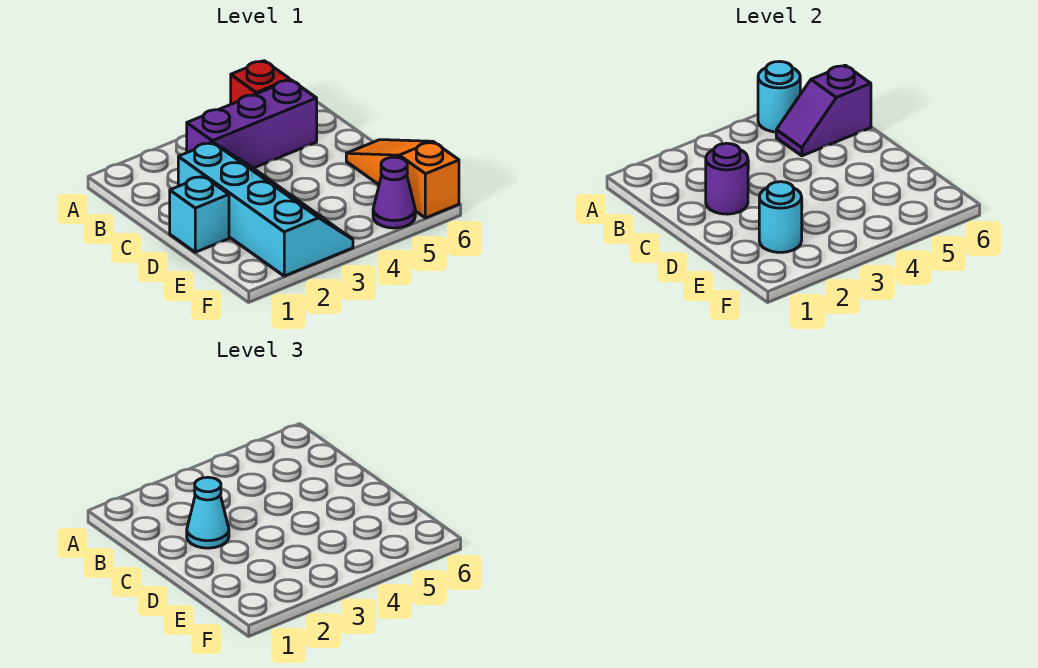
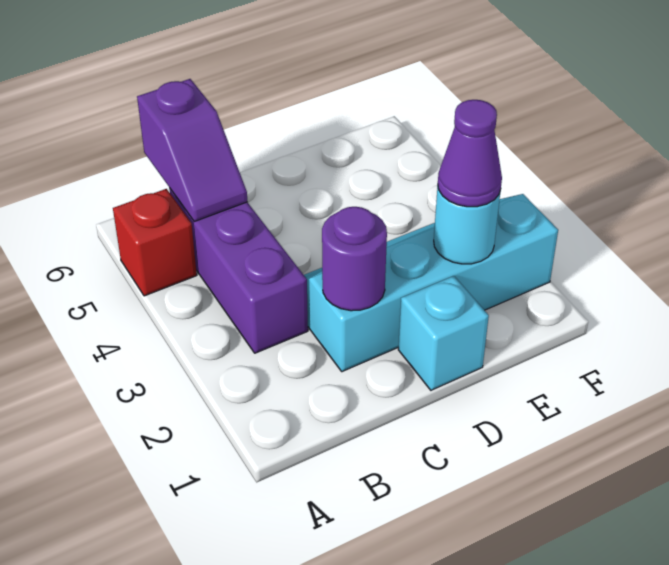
cyan round brick A5 level 2 -> none
cyan cone C2 level 3 -> none
orange slope D6:F6 level 1 top F -> none
purple cone F5 level 1 -> purple cone E2 level 3

